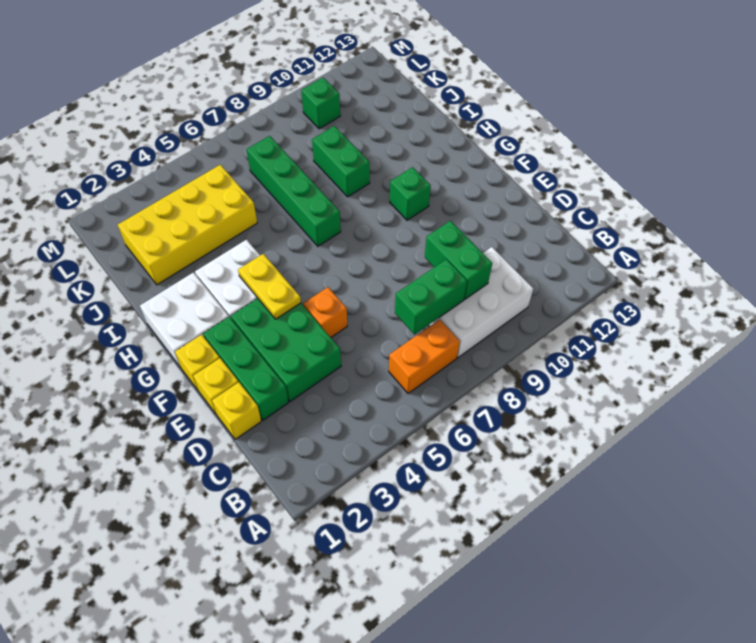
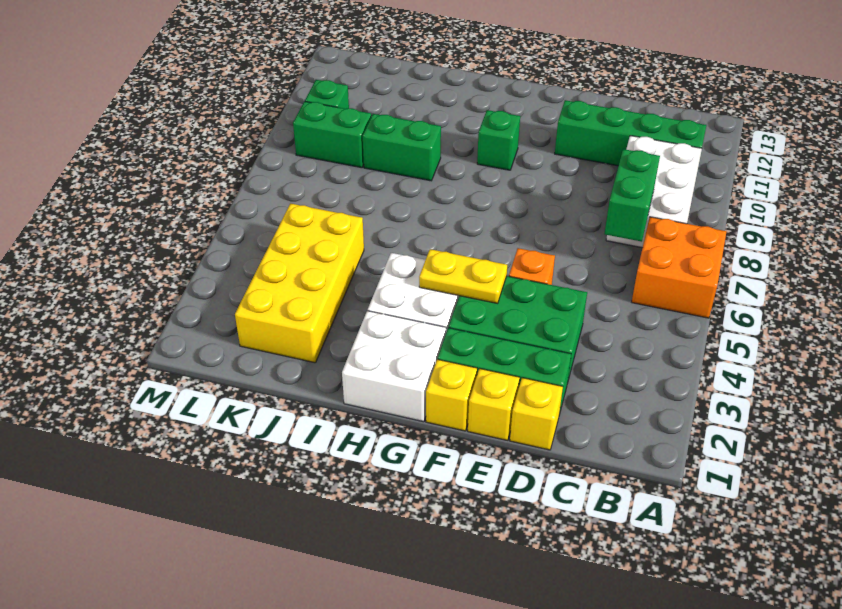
orange brick B6:B7 level 1 -> orange brick A6:B7 level 1
green brick C9:D9 level 2 -> green brick K9:L9 level 1
green brick H7:K7 level 1 -> green brick B11:E11 level 1

